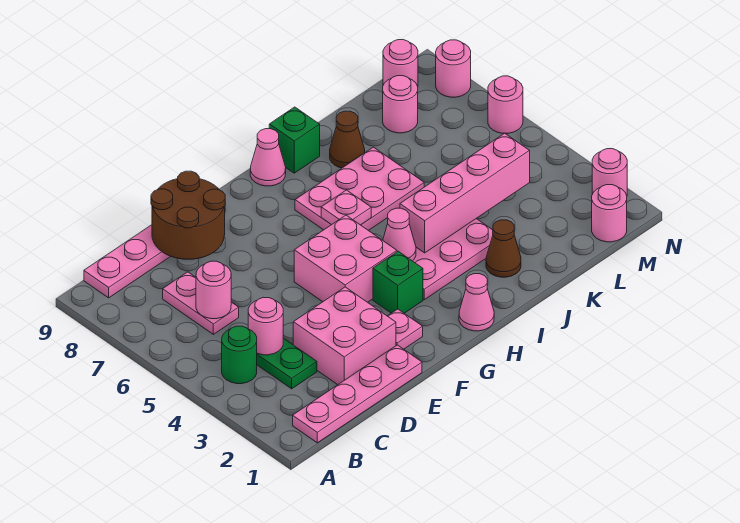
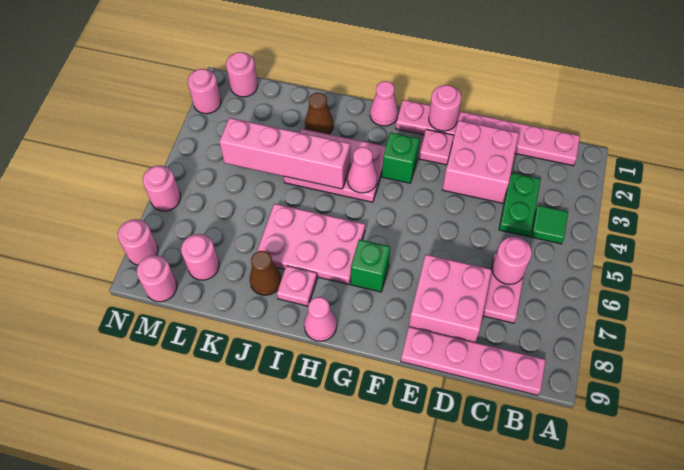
pink plate B1:E1 level 1 -> pink plate B1:G1 level 1
green round brick B4 level 1 -> green tile B4 level 1
pink round brick C4 level 2 -> pink round brick F1 level 2
brown round brick D8:E9 level 2 -> none
pink brick F4:G5 level 1 -> pink brick D7:E8 level 1
pink plate H6 level 2 -> pink plate I8 level 1
green brick I9 level 1 -> green brick G7 level 1

